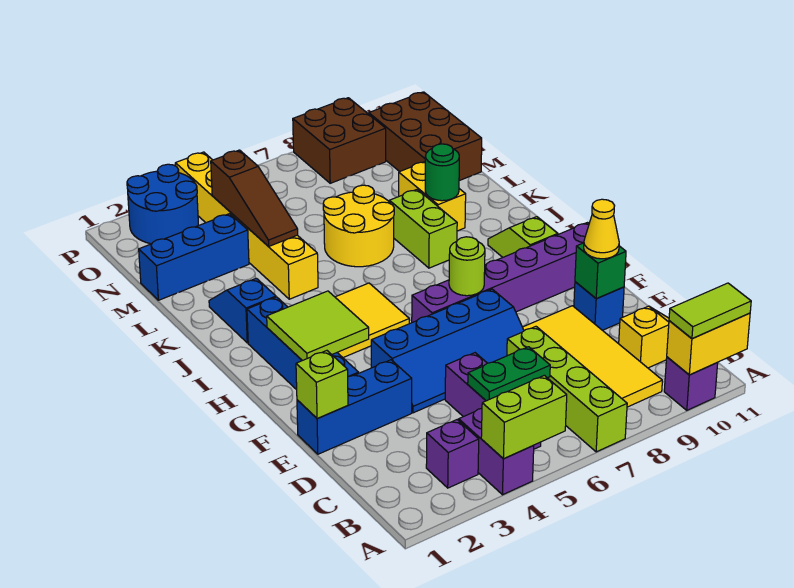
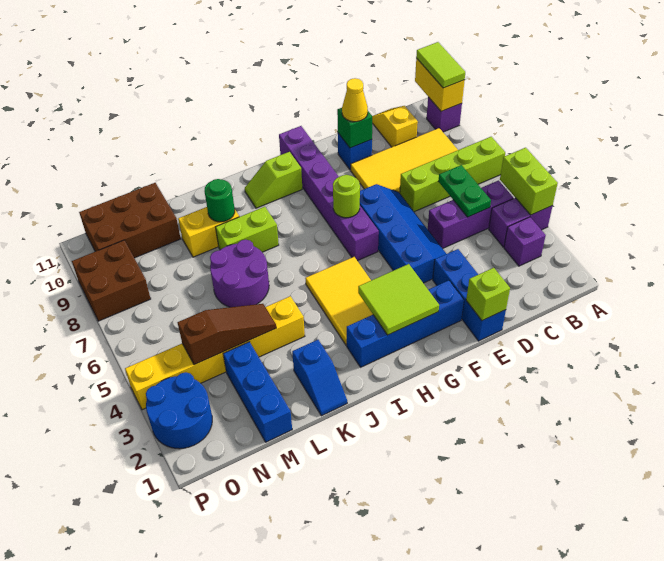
blue slope J2:K2 level 1 top J -> blue slope K1:K2 level 1 top 2
yellow round brick K6:L7 level 1 -> purple round brick K6:L7 level 1

